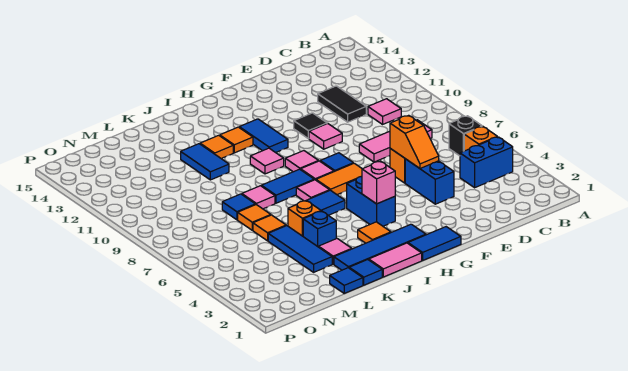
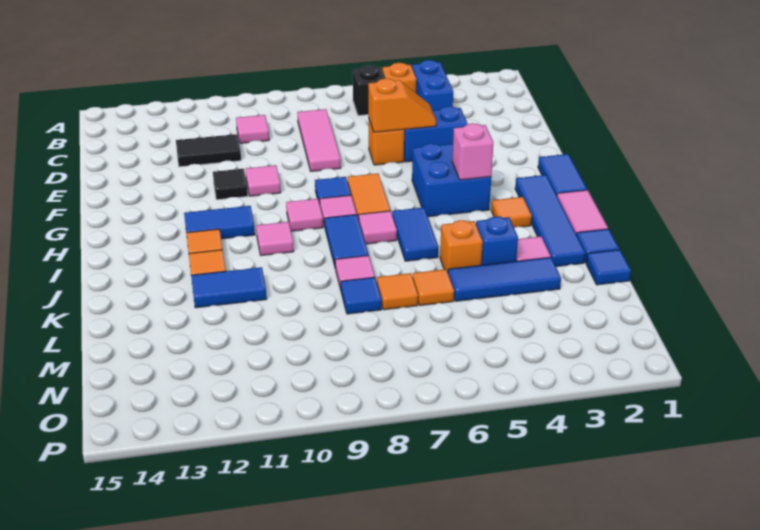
blue brick H4:H5 level 1 -> blue brick G4:H5 level 1

